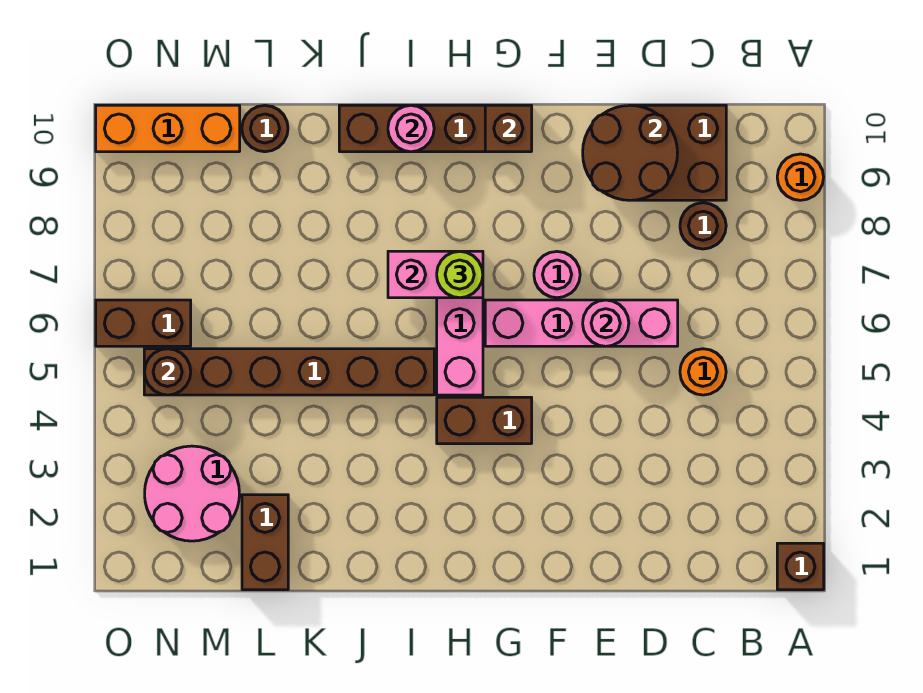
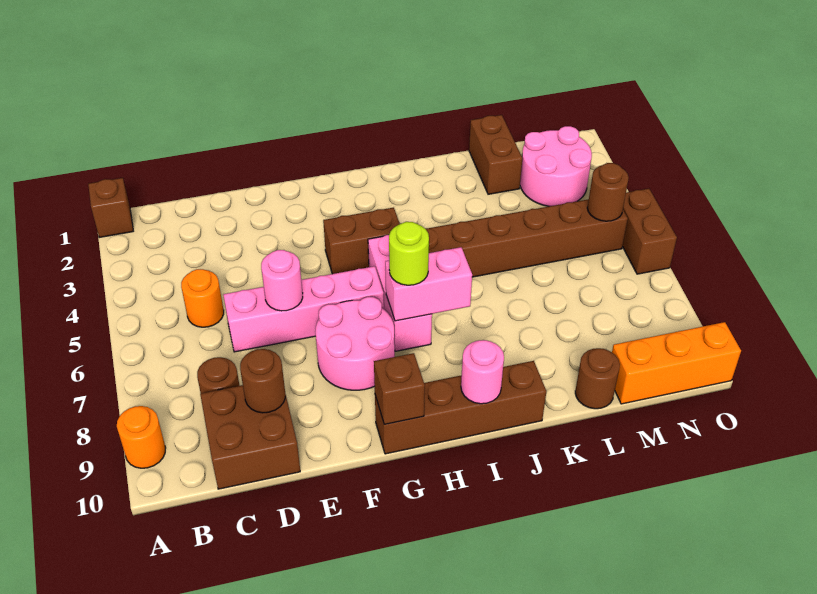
brown round brick D9:E10 level 2 -> brown round brick D9 level 2
pink round brick F7 level 1 -> pink round brick F7:G8 level 1
brown brick N6:O6 level 1 -> brown brick O5:O6 level 1

